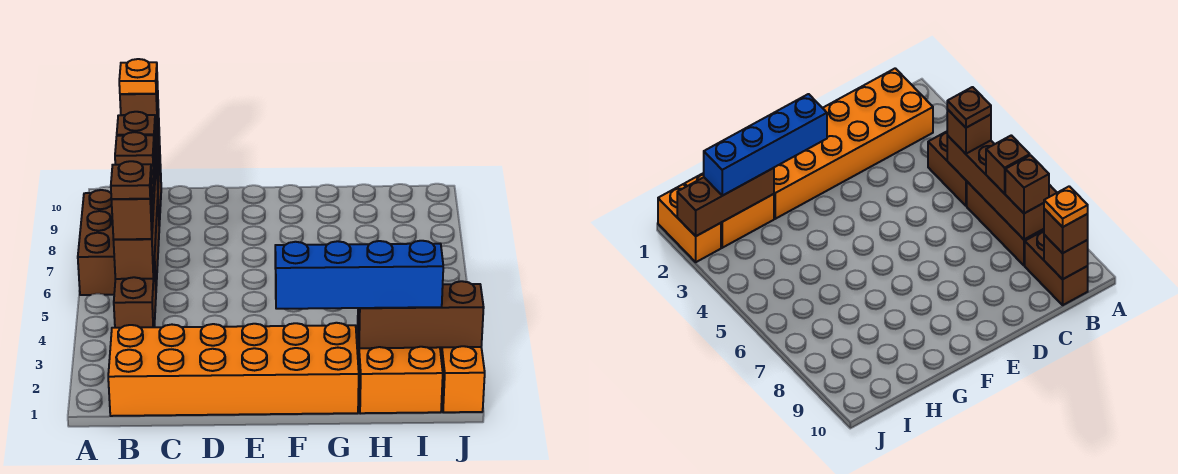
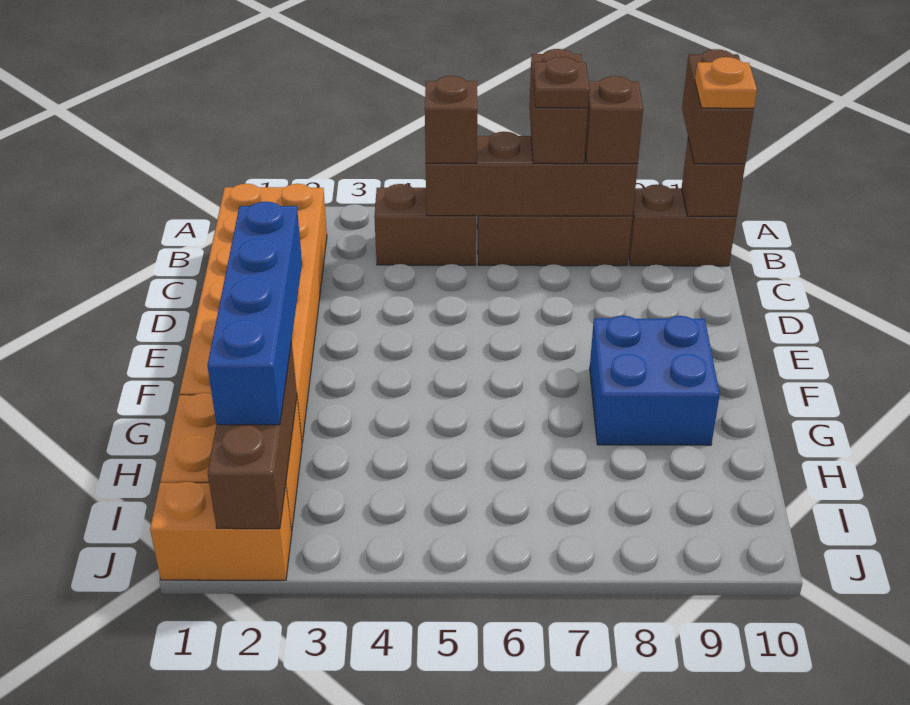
brown plate B5 level 4 -> brown plate B7 level 4
brown brick B7 level 3 -> brown brick A7:B7 level 3
brown brick B10 level 3 -> brown brick A10:B10 level 3
none -> blue brick F8:G9 level 1

